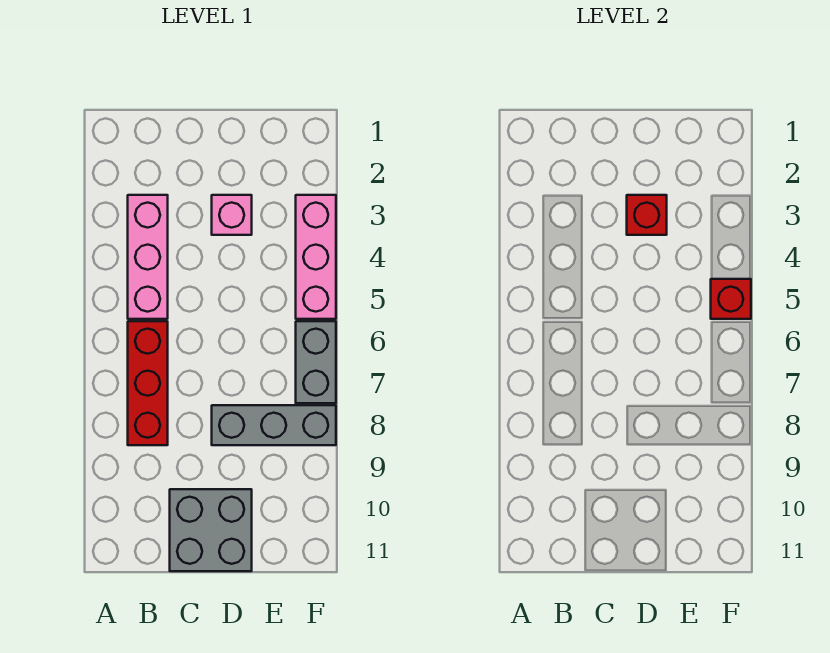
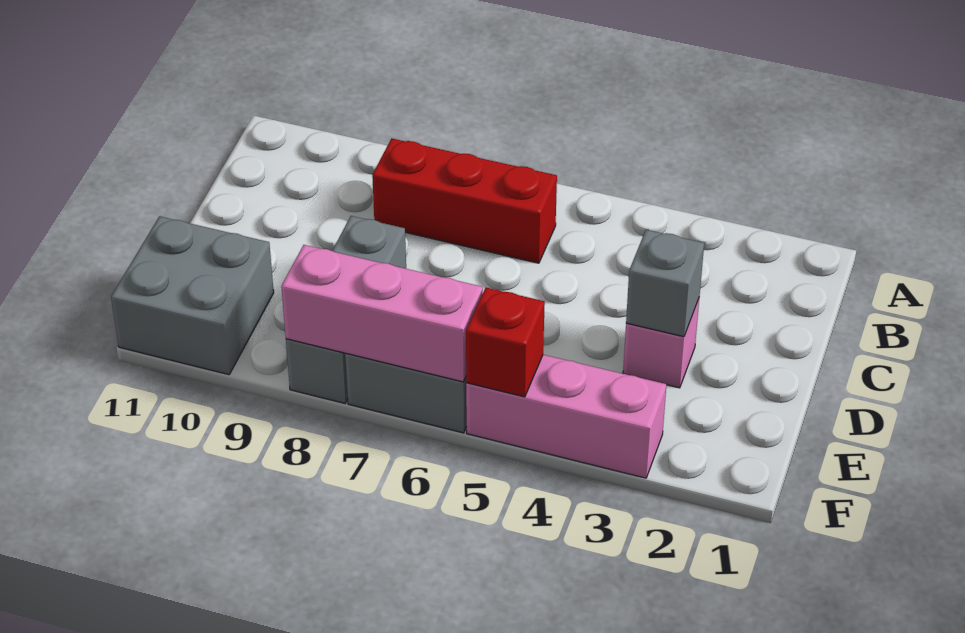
pink brick B3:B5 level 1 -> pink brick F6:F8 level 2
grey brick C10:D11 level 1 -> grey brick E10:F11 level 1
red brick D3 level 2 -> grey brick D3 level 2

